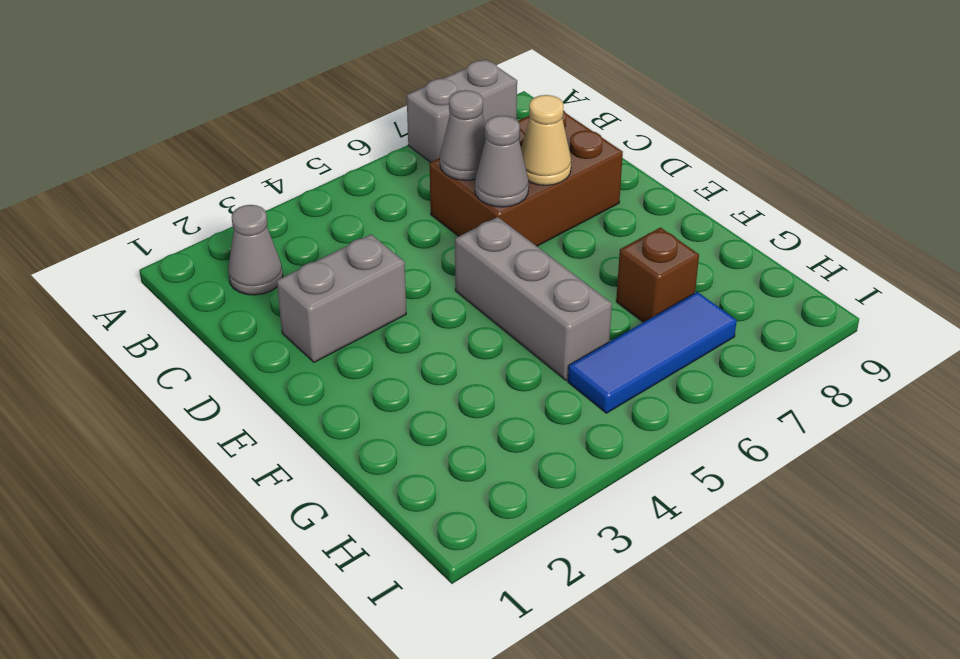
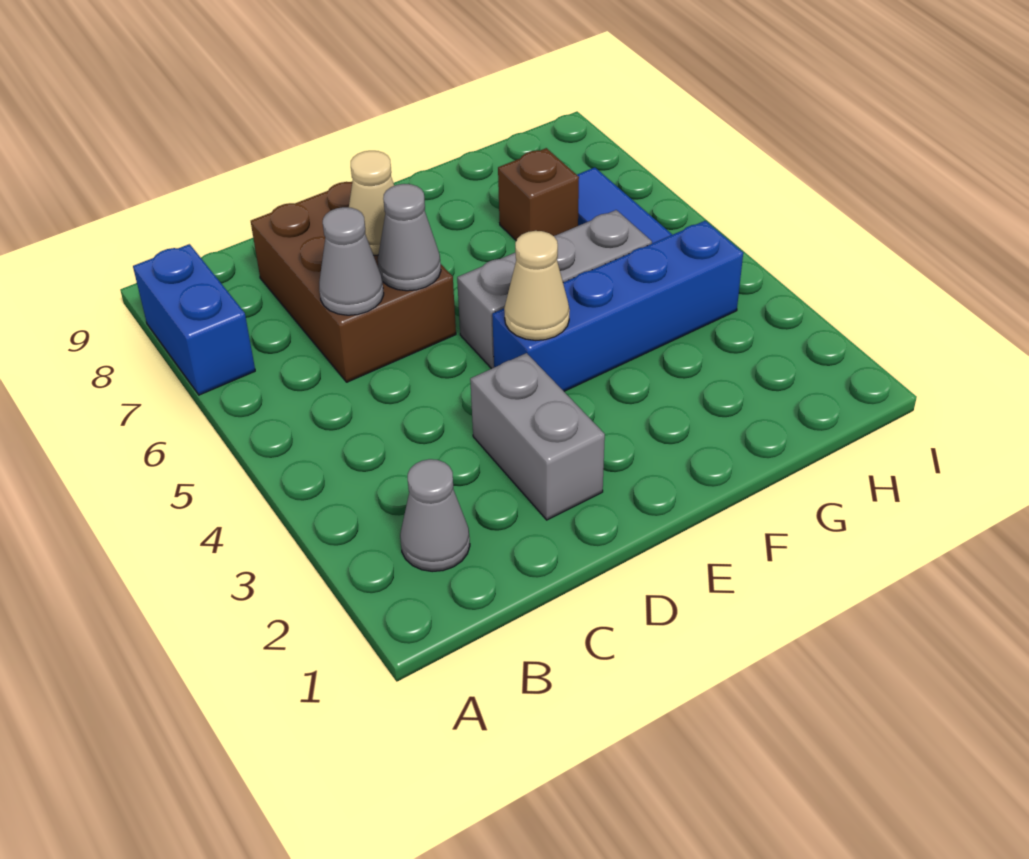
grey brick A7:A8 level 1 -> blue brick A7:A8 level 1
none -> blue brick E4:H4 level 1
none -> tan cone E4 level 2

